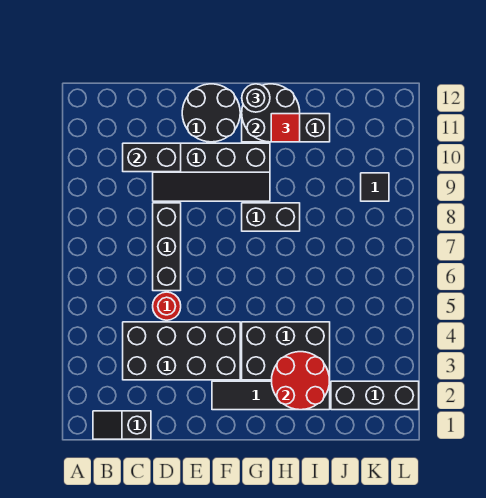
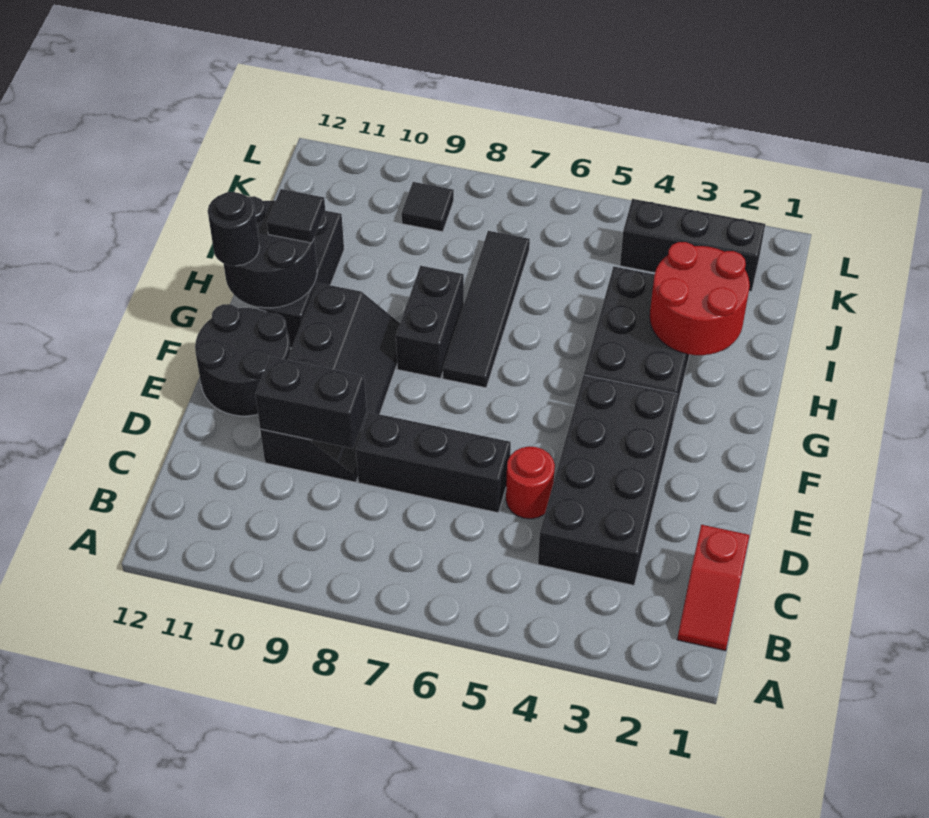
black slope B1:C1 level 1 top C -> red slope B1:C1 level 1 top C
black brick C10:D10 level 2 -> black brick D9:D10 level 2
black tile F2:I2 level 1 -> black tile G7:J7 level 1
red tile H11 level 3 -> black tile H11 level 3
black brick J2:L2 level 1 -> black brick K2:K4 level 1

